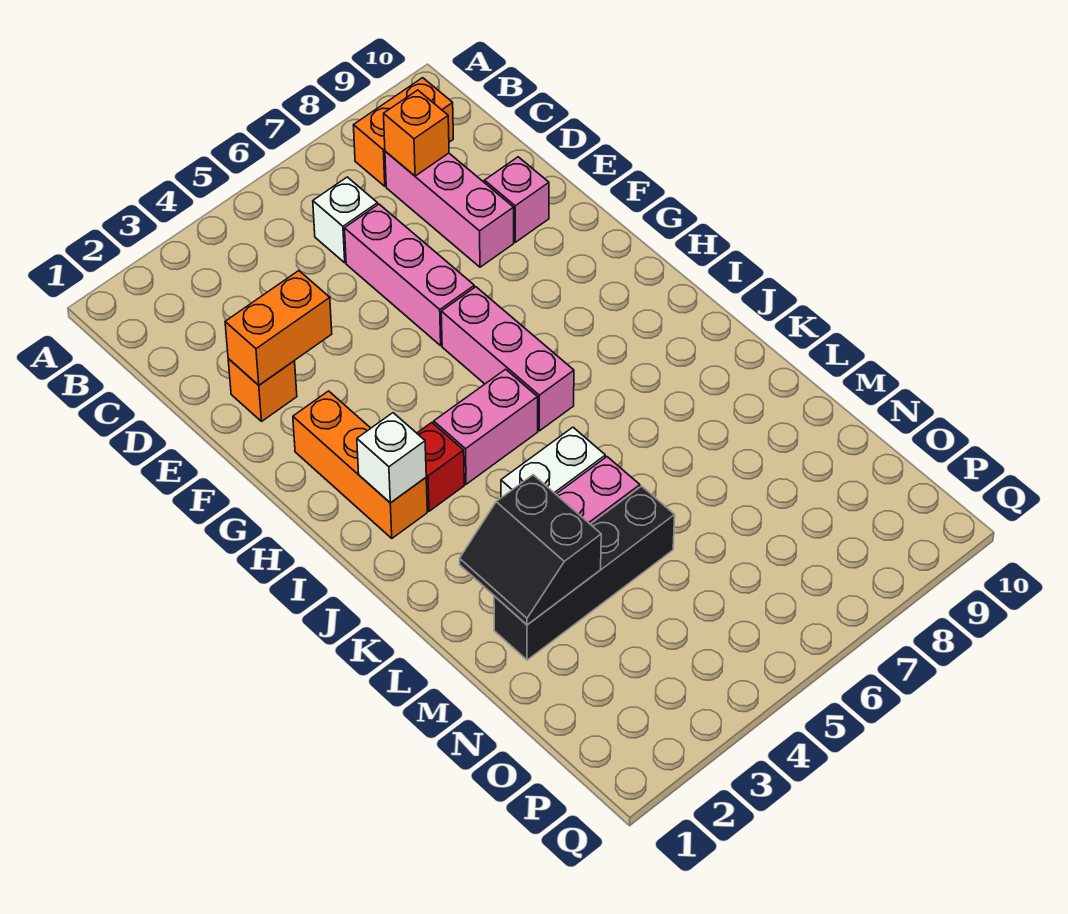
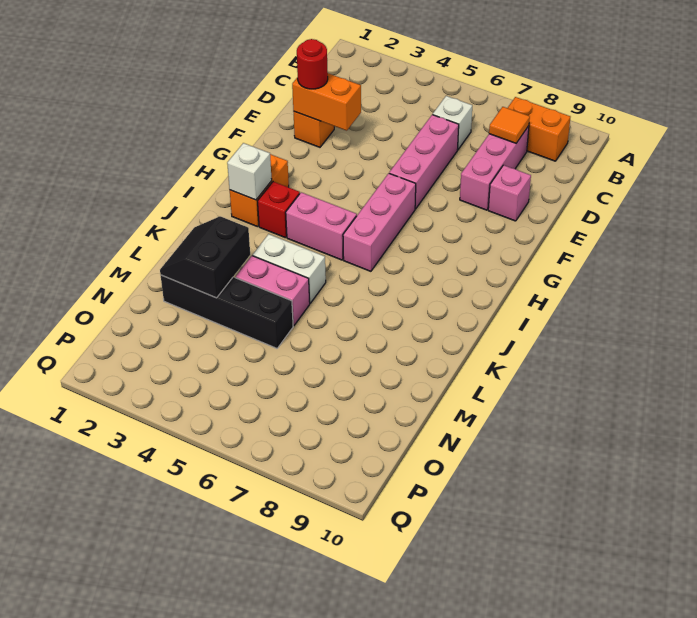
orange brick C8 level 2 -> orange tile C8 level 2
none -> red round brick E2 level 3
orange brick G2:I2 level 1 -> orange brick H2:I2 level 1

